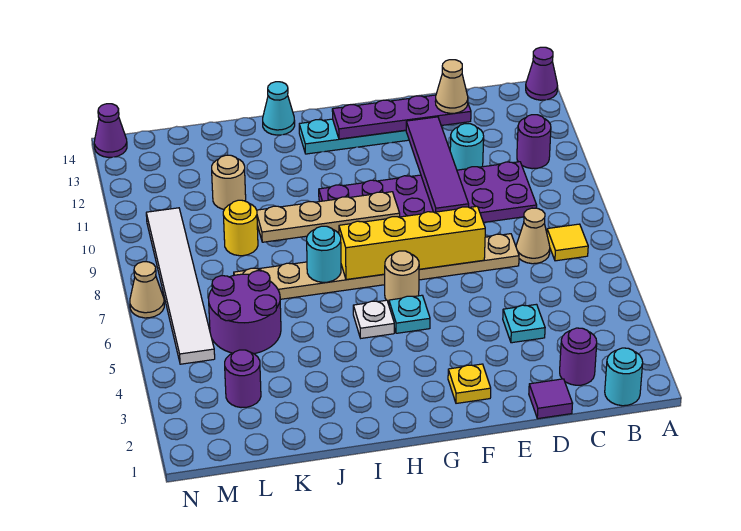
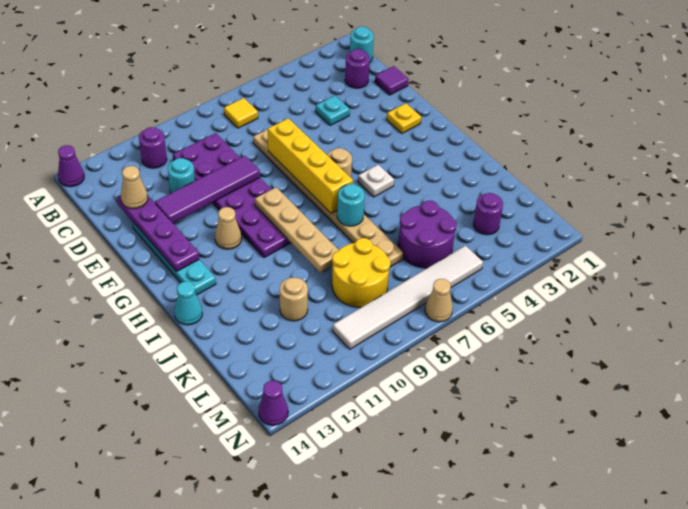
tan cone C7 level 1 -> tan cone G11 level 1
cyan plate G5 level 1 -> none
yellow round brick K9 level 1 -> yellow round brick K8:L9 level 1

